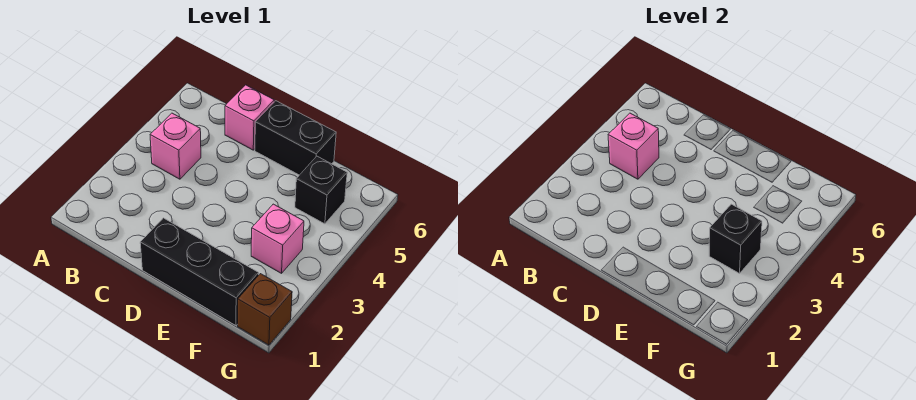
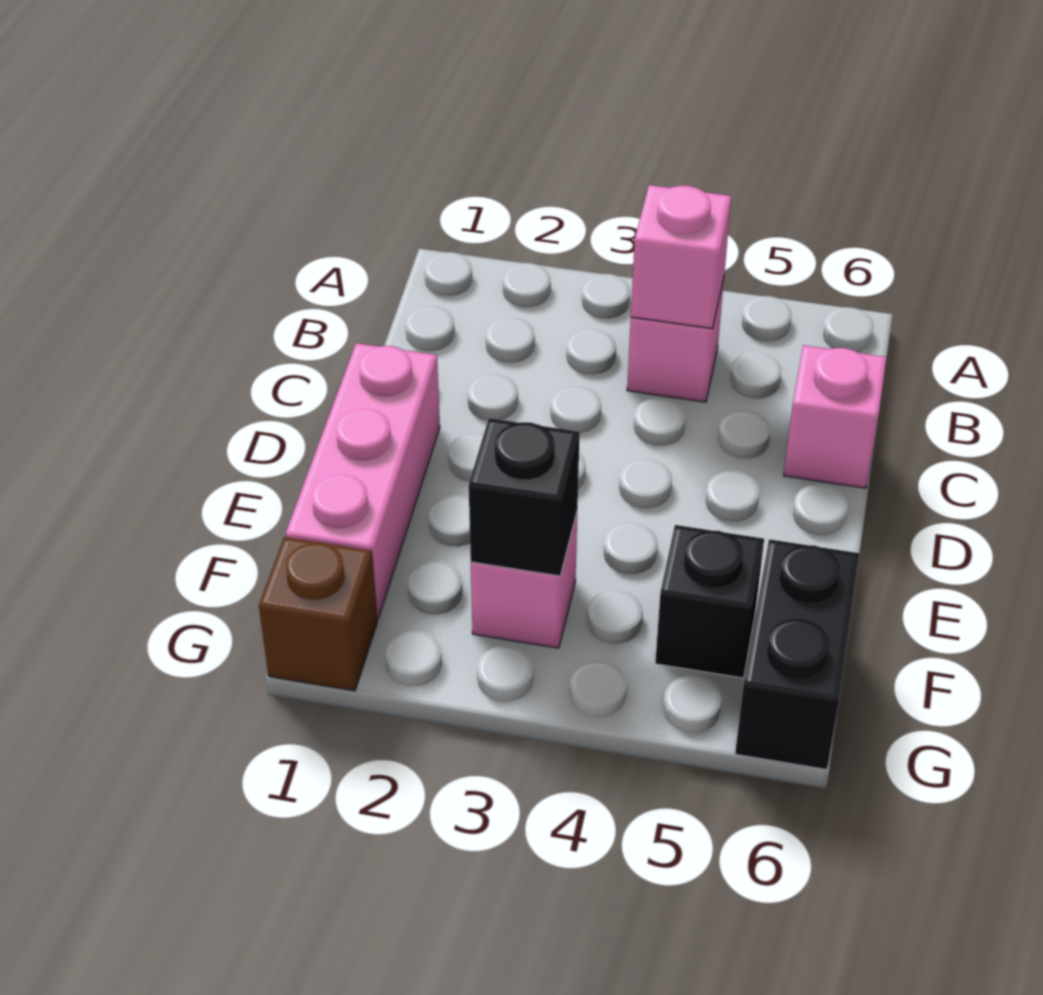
black brick D1:F1 level 1 -> pink brick D1:F1 level 1
black brick D6:E6 level 1 -> black brick F6:G6 level 1

